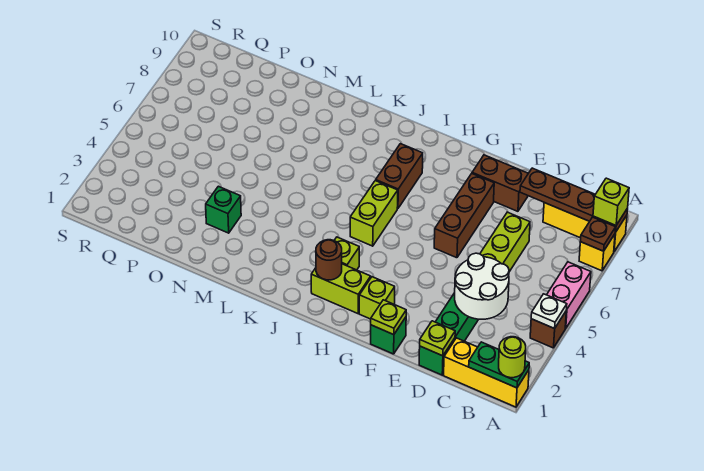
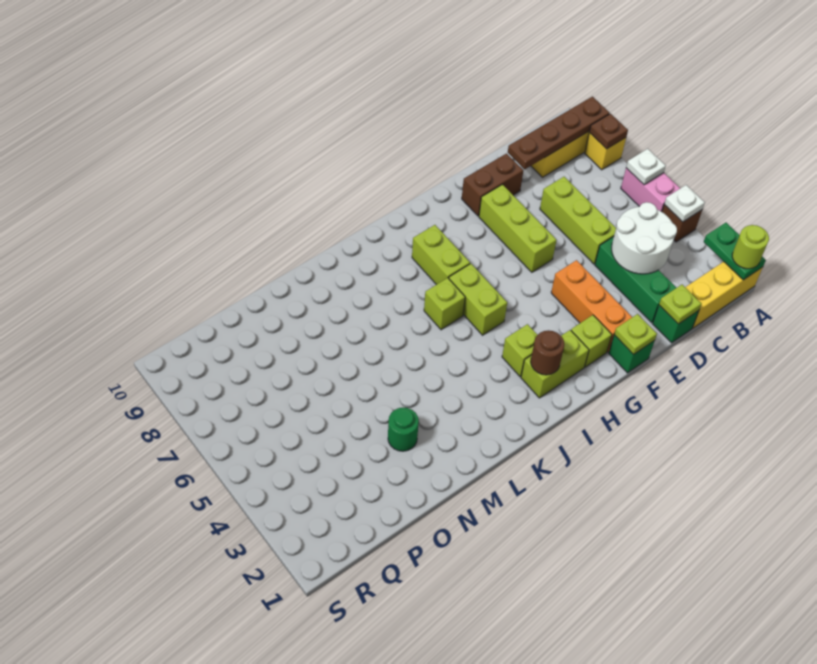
green plate A1:B1 level 2 -> green plate A1:A2 level 2
none -> white plate A6 level 2
lime brick A9 level 3 -> lime brick J6 level 1
none -> orange brick F2:F4 level 1
brown brick F6:F8 level 1 -> lime brick F6:F8 level 1
brown brick I7:I8 level 1 -> lime brick I7:I8 level 1
green brick N3 level 1 -> green round brick N3 level 1

